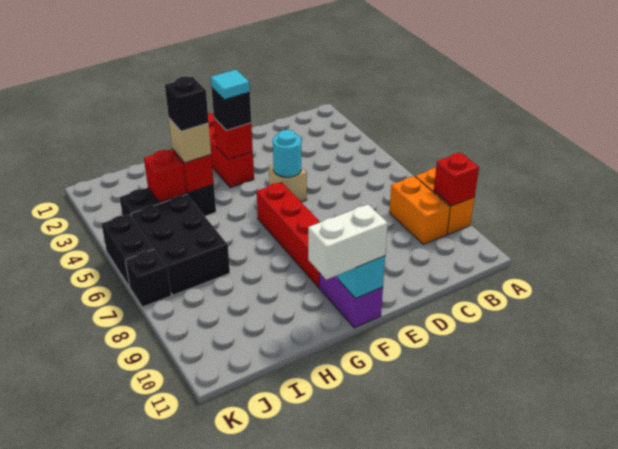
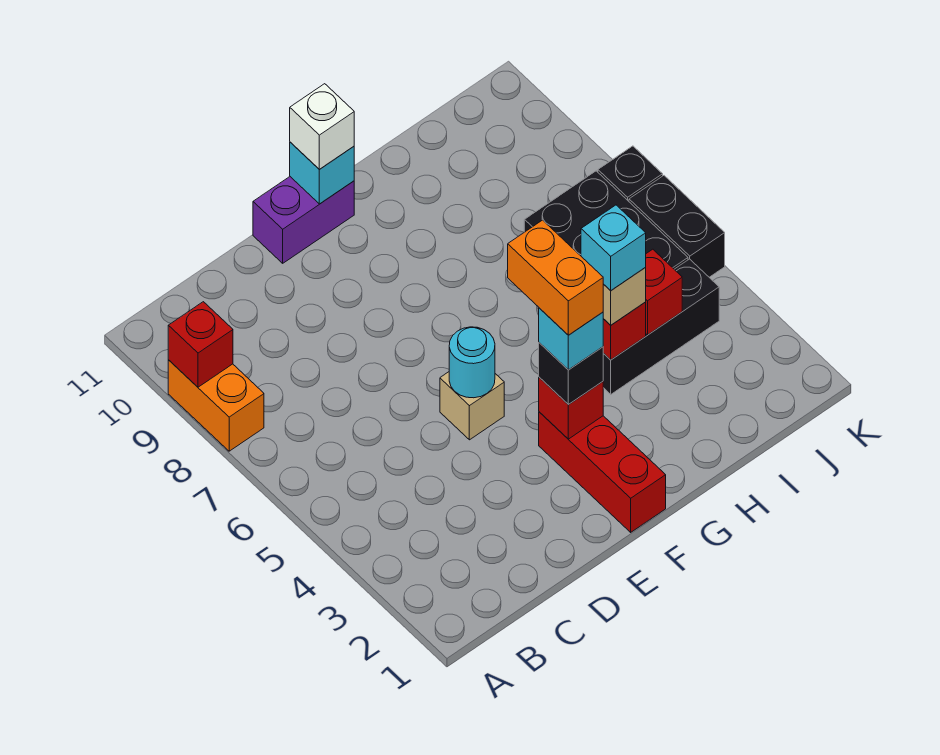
orange brick B8:B9 level 1 -> orange brick F3:F4 level 5
cyan tile F3 level 4 -> cyan brick F3 level 4
red brick F6:F9 level 1 -> none
purple brick F10:F11 level 1 -> purple brick E11:F11 level 1
white brick F11:G11 level 3 -> white brick F11 level 3
black brick H4 level 4 -> cyan brick H4 level 4

